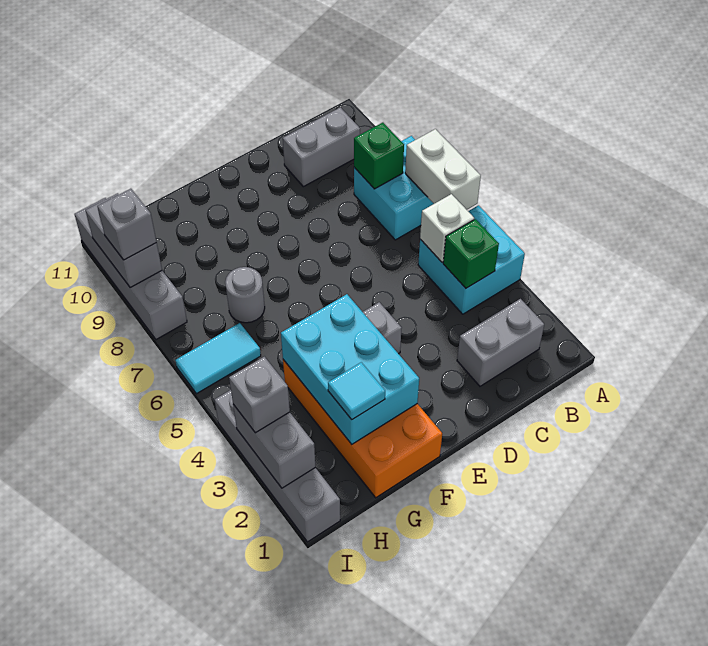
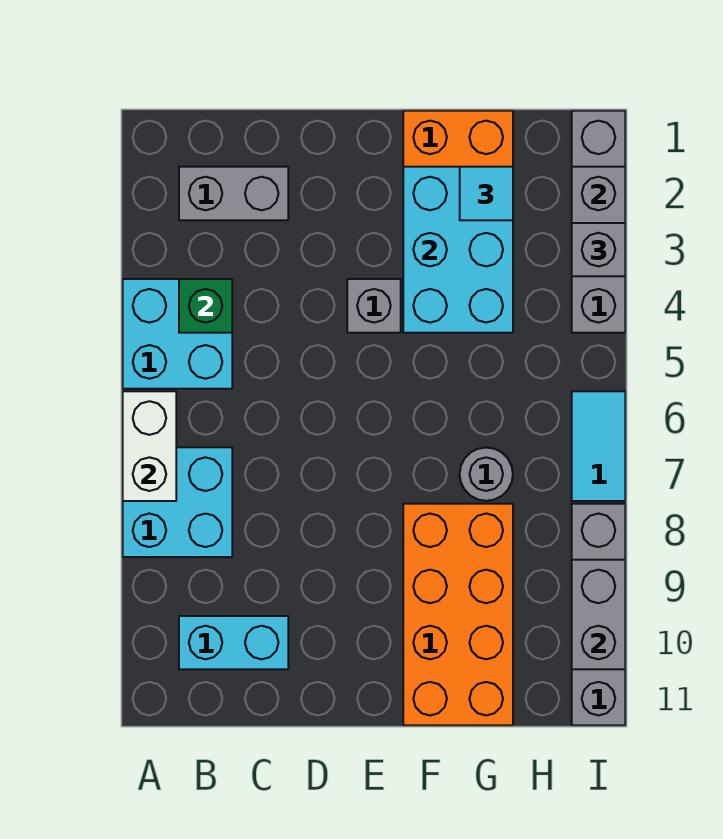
white brick B5 level 2 -> none
green brick B8 level 2 -> none
grey brick B10:C10 level 1 -> cyan brick B10:C10 level 1
none -> orange brick F8:G11 level 1
cyan tile H6:I6 level 1 -> cyan tile I6:I7 level 1
grey brick I9 level 3 -> none

